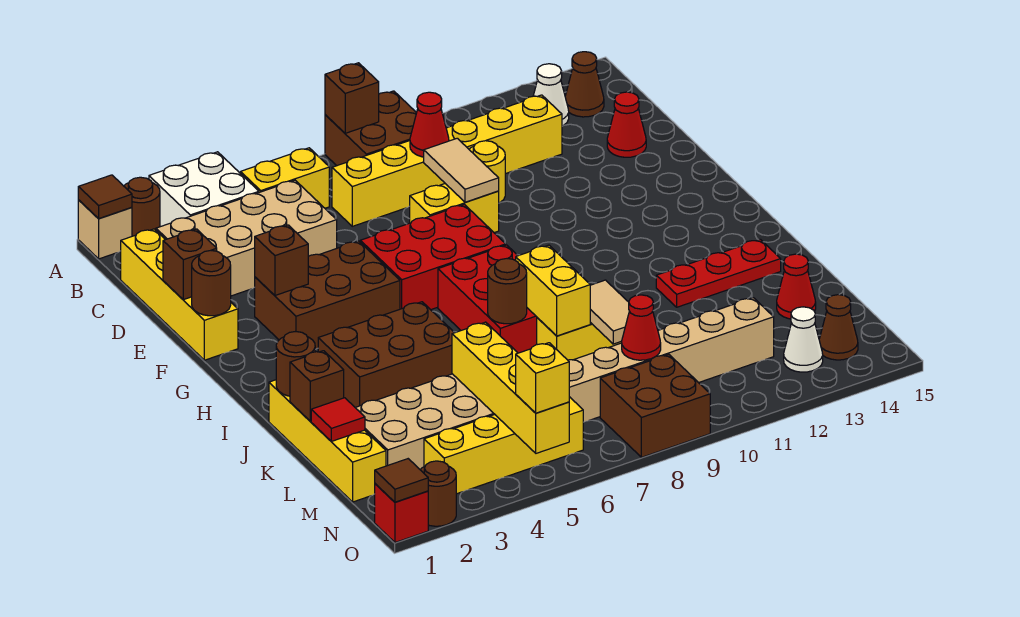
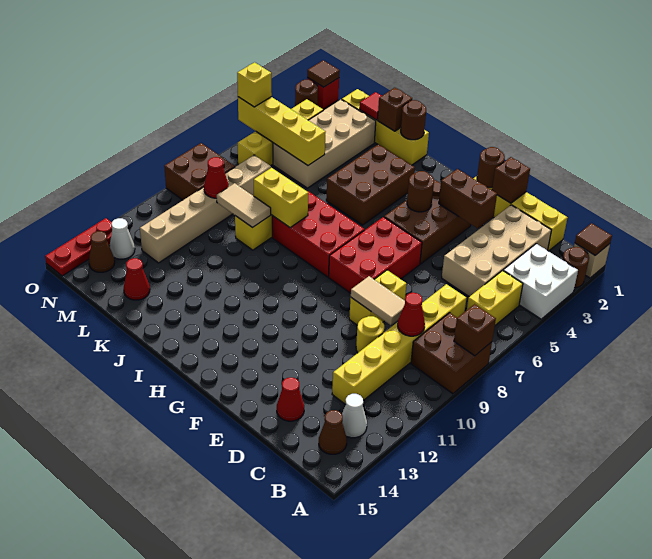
brown brick F3 level 2 -> brown brick E3:F3 level 2
brown round brick J7 level 2 -> brown round brick G4 level 2
red plate J12:J14 level 1 -> red plate O13:O15 level 1

